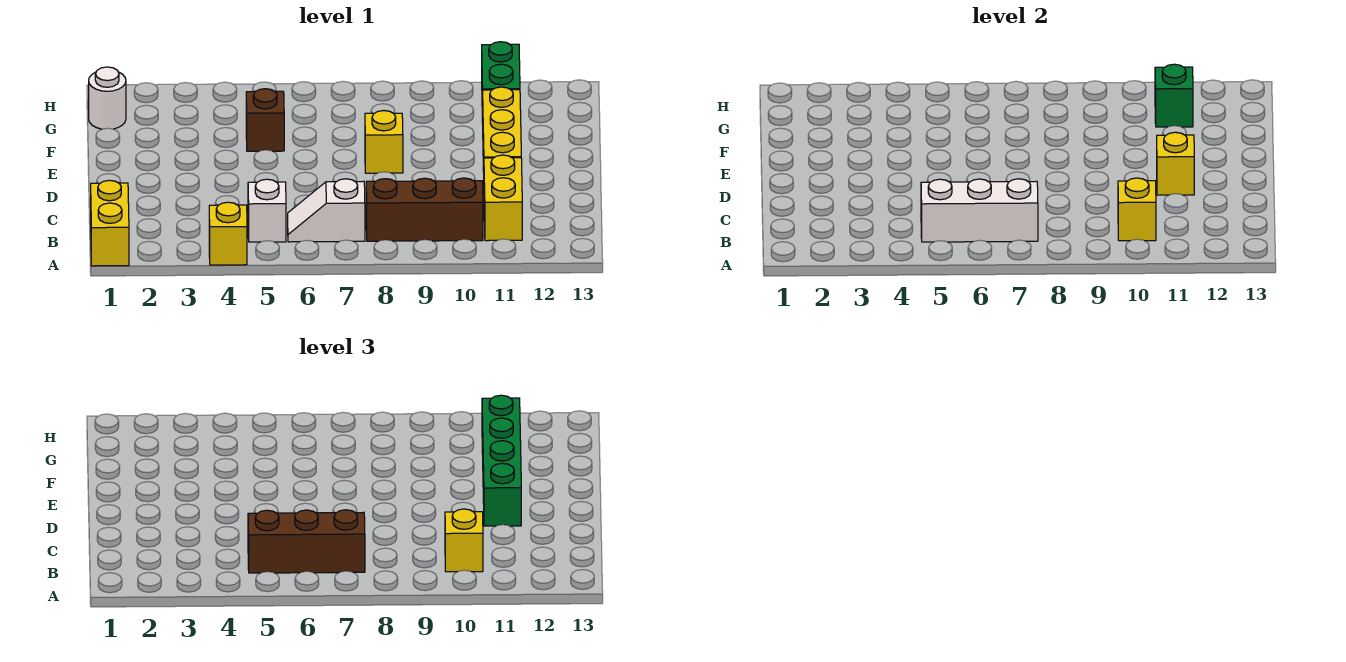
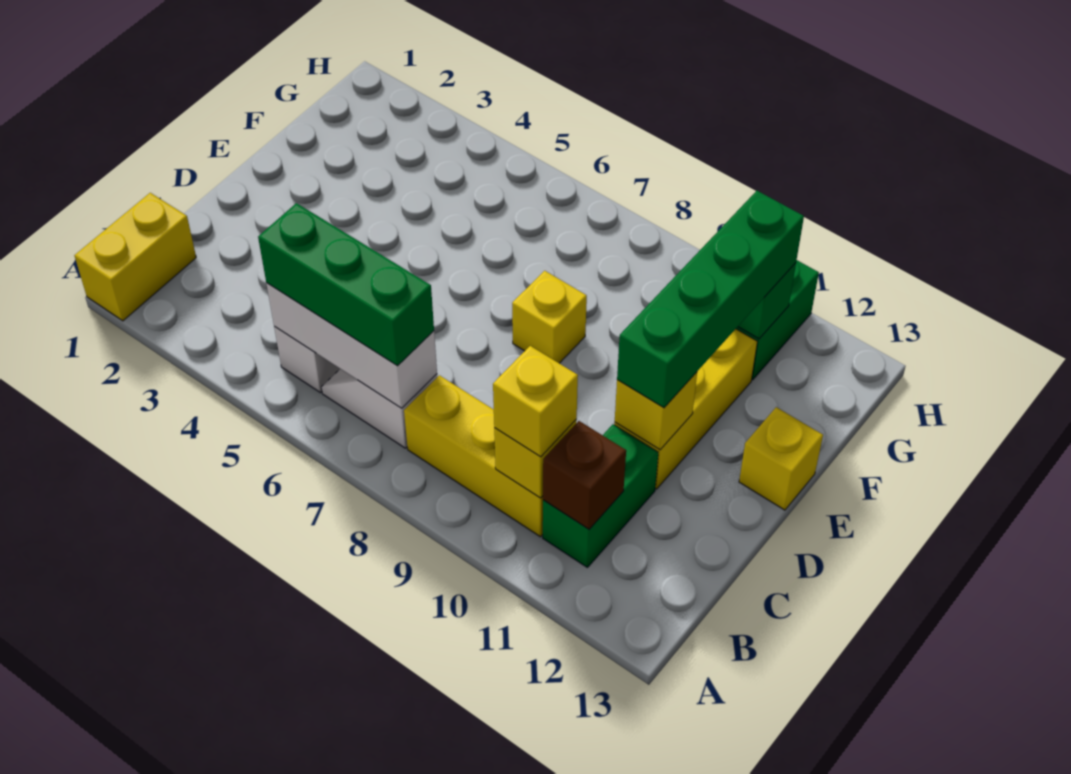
yellow brick A4 level 1 -> yellow brick E13 level 1
brown brick B5:B7 level 3 -> green brick B5:B7 level 3
brown brick B8:B10 level 1 -> yellow brick B8:B10 level 1
yellow brick B11:C11 level 1 -> green brick B11:C11 level 1
brown brick F5 level 1 -> brown brick B11 level 2
white round brick G1 level 1 -> none

